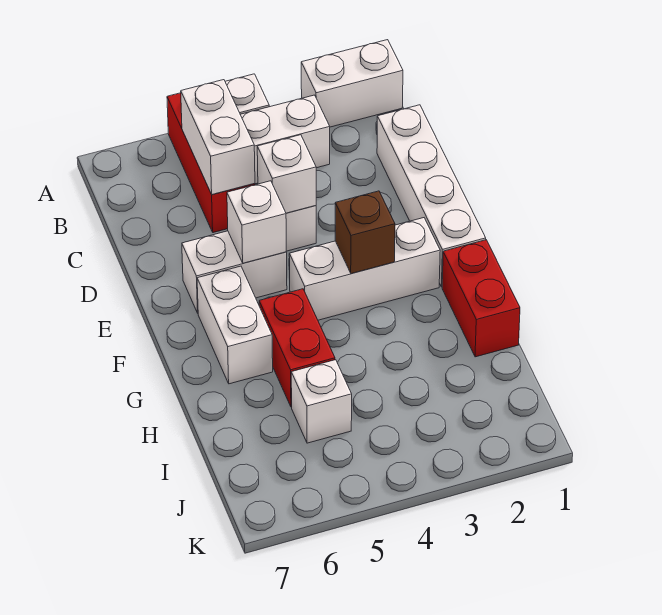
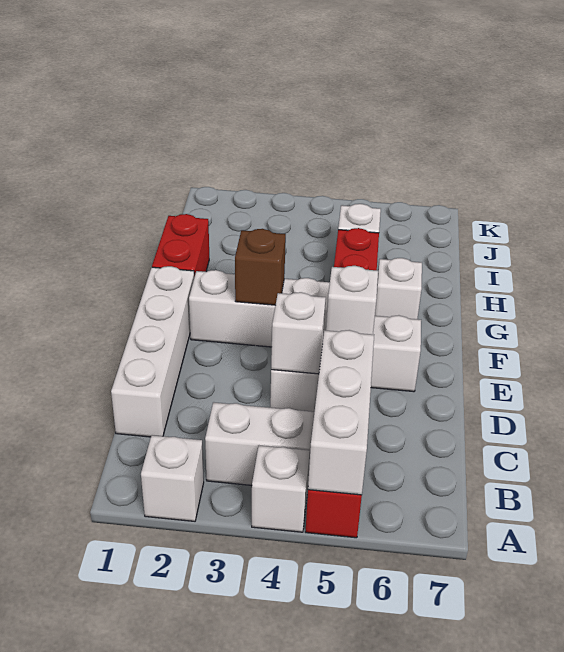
white brick A1:A2 level 1 -> white brick A2 level 1
white brick B5:C5 level 2 -> white brick A5:C5 level 2
white brick F6:G6 level 1 -> white brick G6 level 1

